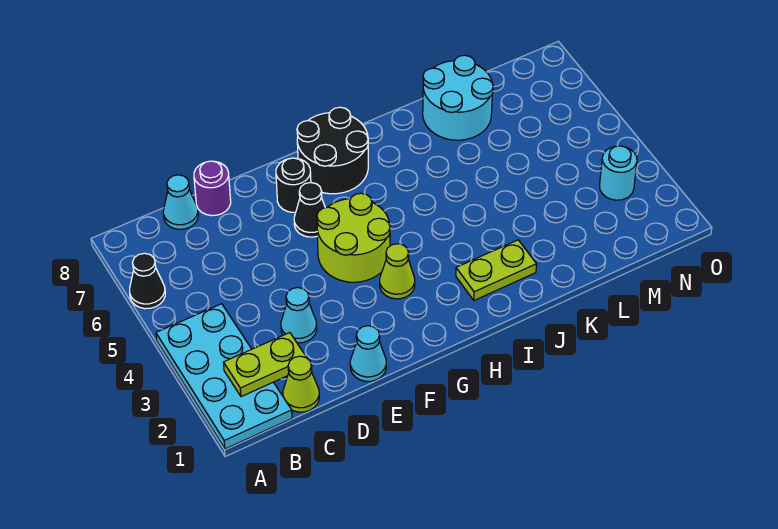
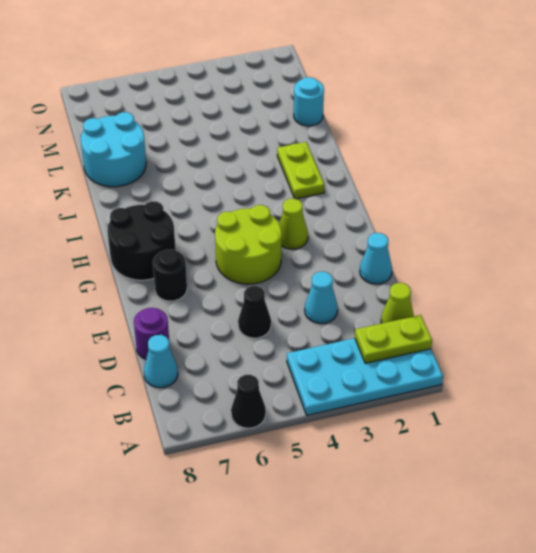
lime plate B2:C2 level 2 -> lime plate B1:B2 level 2
black cone F6 level 1 -> black cone D5 level 1
cyan round brick N3 level 1 -> cyan round brick L1 level 1

